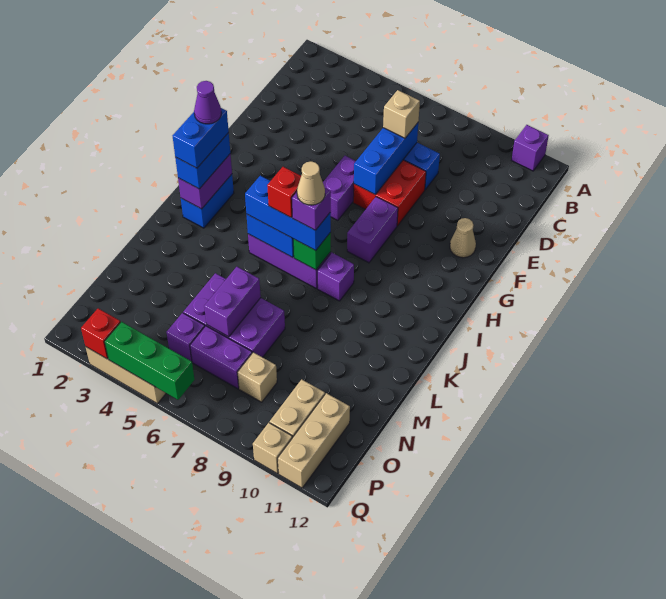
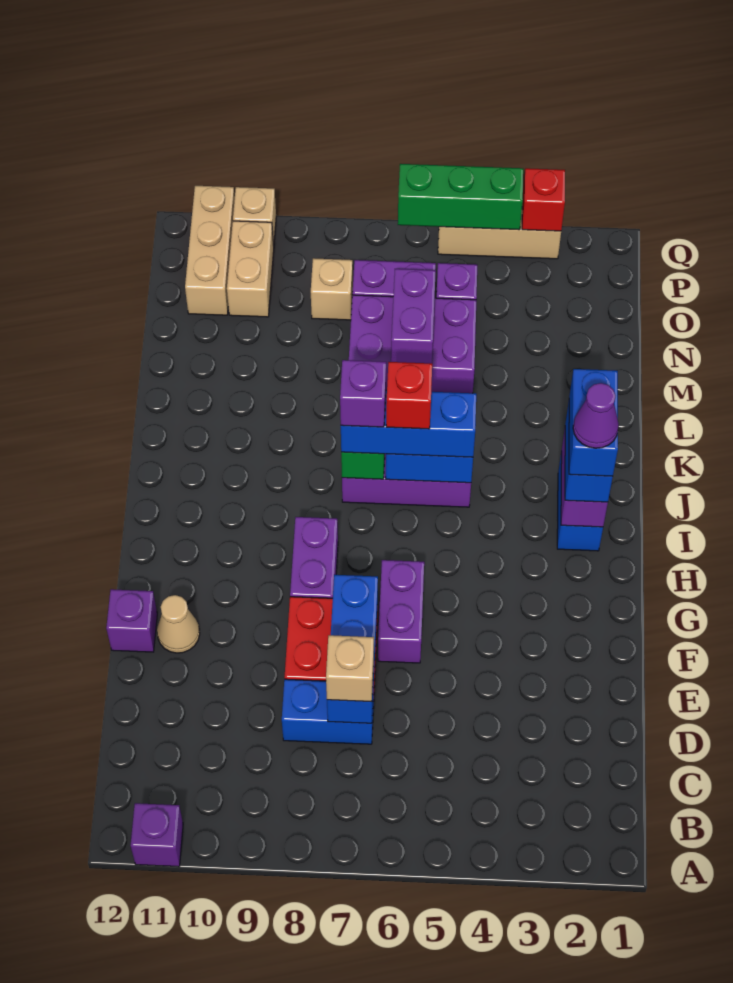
tan cone J7 level 5 -> none
purple brick J8 level 1 -> purple brick F12 level 1

